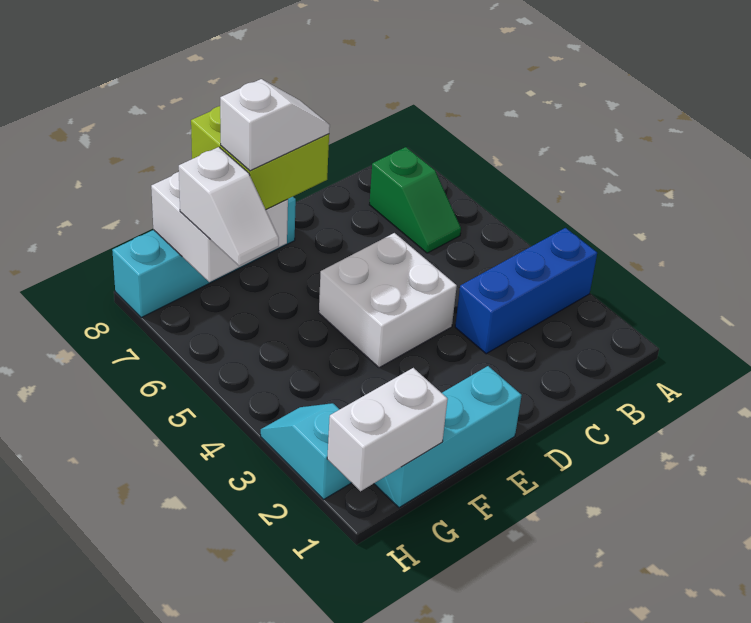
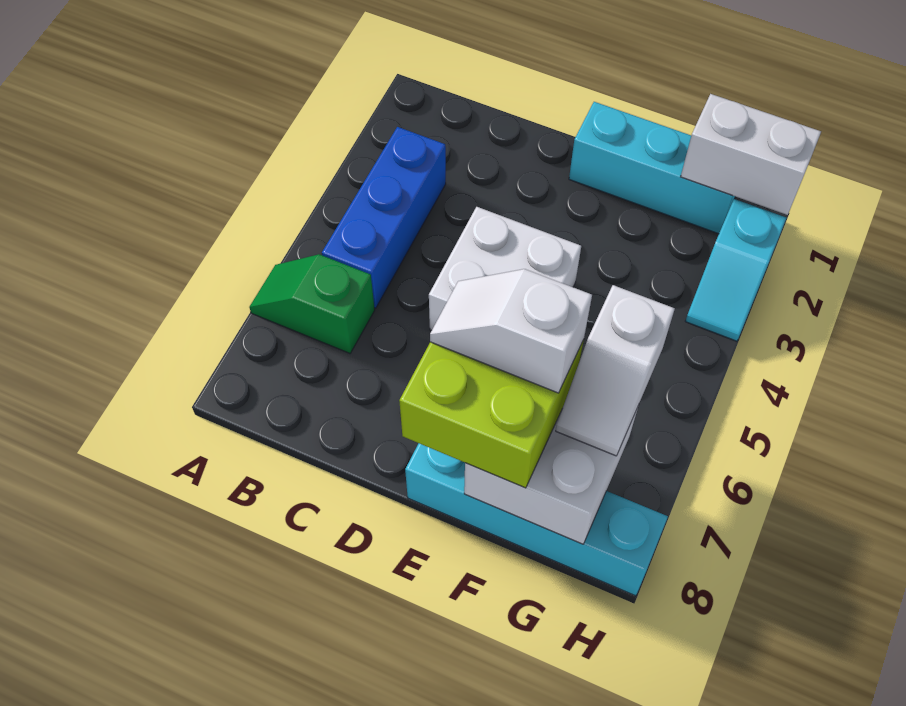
blue brick A3:C3 level 1 -> blue brick B3:B5 level 1
green slope B6:B7 level 1 top 7 -> green slope A6:B6 level 1 top B
white slope G6:G7 level 3 top 7 -> white slope G6:G7 level 3 top 6

